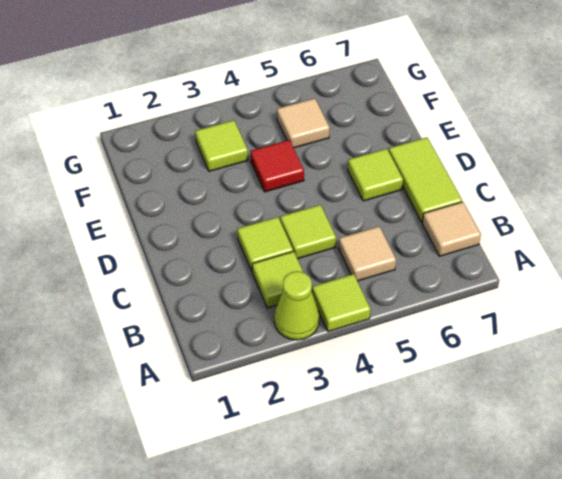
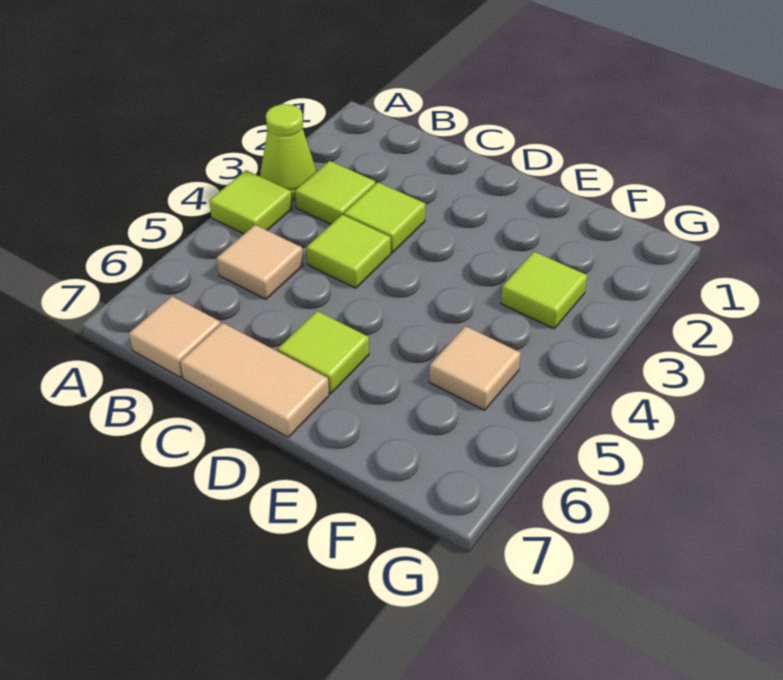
lime tile C7:D7 level 1 -> tan tile C7:D7 level 1
red tile E4 level 1 -> none

